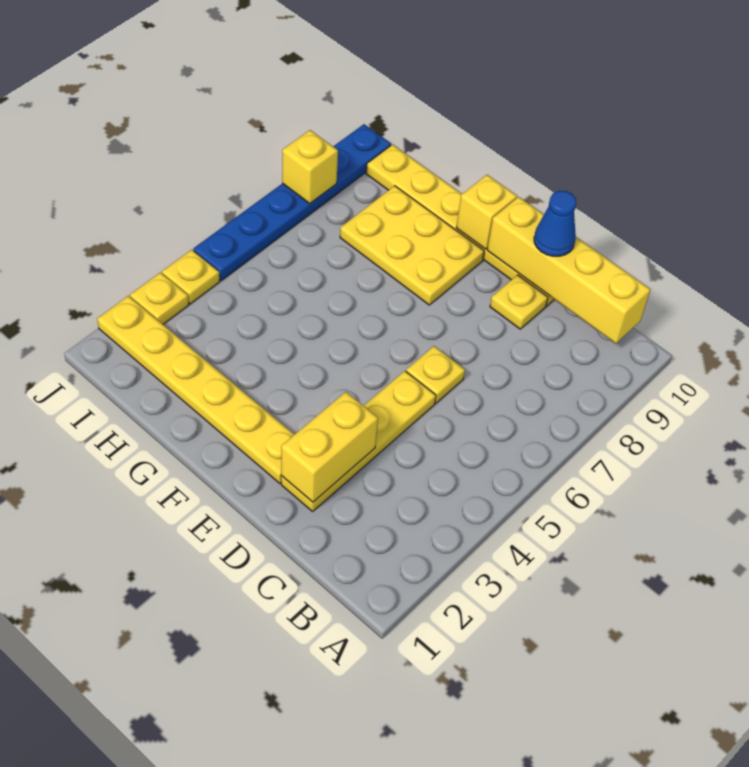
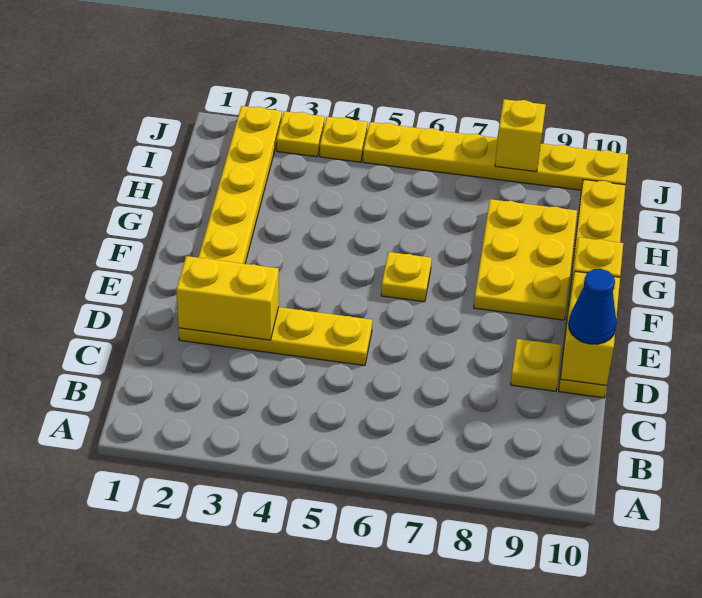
yellow brick B10:E10 level 2 -> yellow brick D10:E10 level 2
yellow plate D6 level 1 -> yellow plate F6 level 1
blue plate J5:J10 level 1 -> yellow plate J5:J10 level 1

